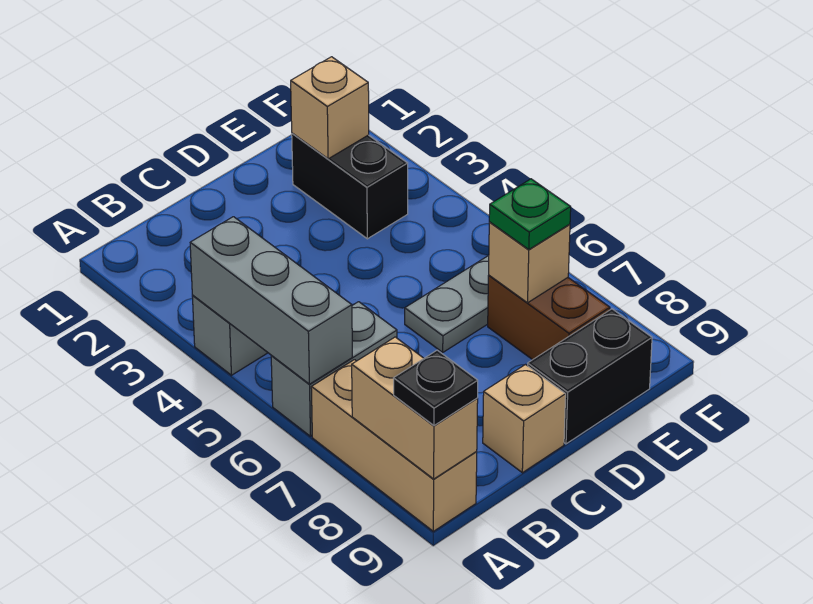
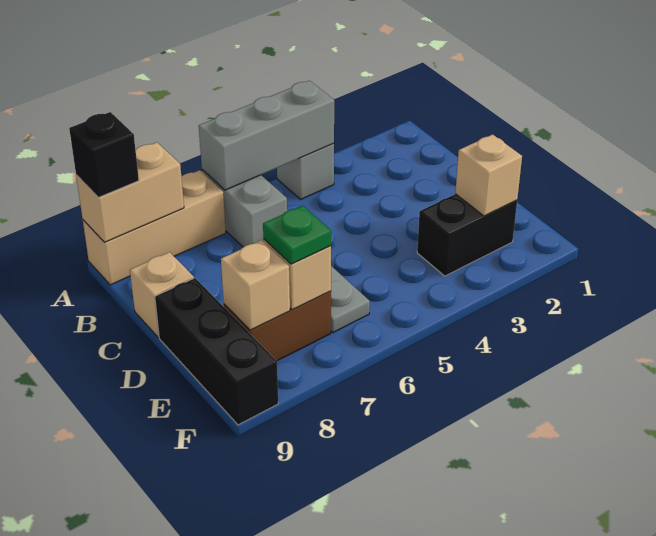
black plate A9 level 3 -> black brick A9 level 3
black brick D9:E9 level 1 -> black brick D9:F9 level 1
none -> tan brick E8 level 2

